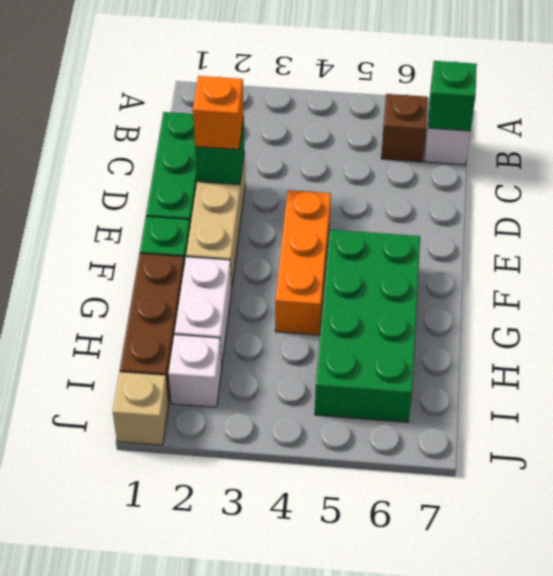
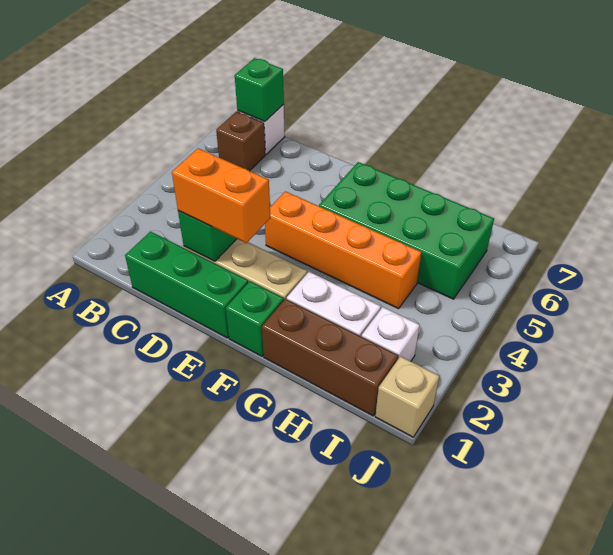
orange brick D2 level 3 -> orange brick D2:E2 level 3
orange brick E4:G4 level 1 -> orange brick E4:H4 level 1

